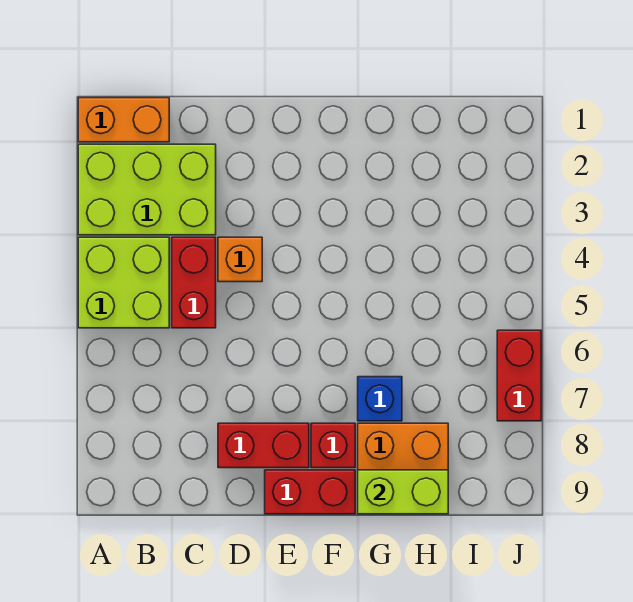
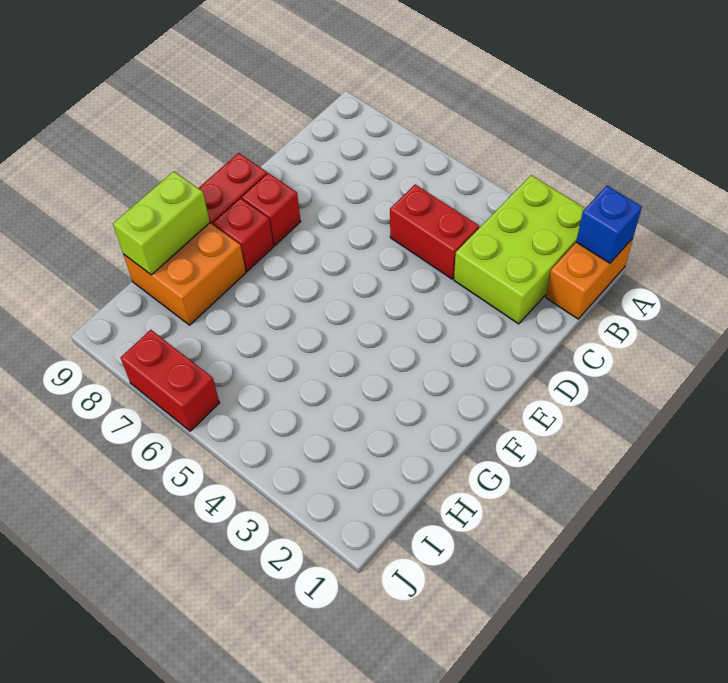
lime brick A4:B5 level 1 -> none
orange brick D4 level 1 -> none
red brick D8:E8 level 1 -> red brick E8 level 1
blue brick G7 level 1 -> blue brick A1 level 2

